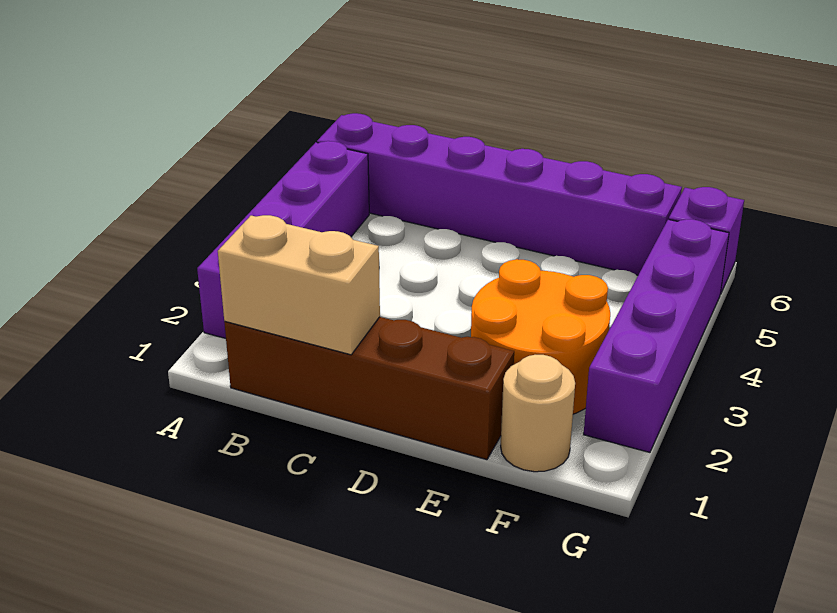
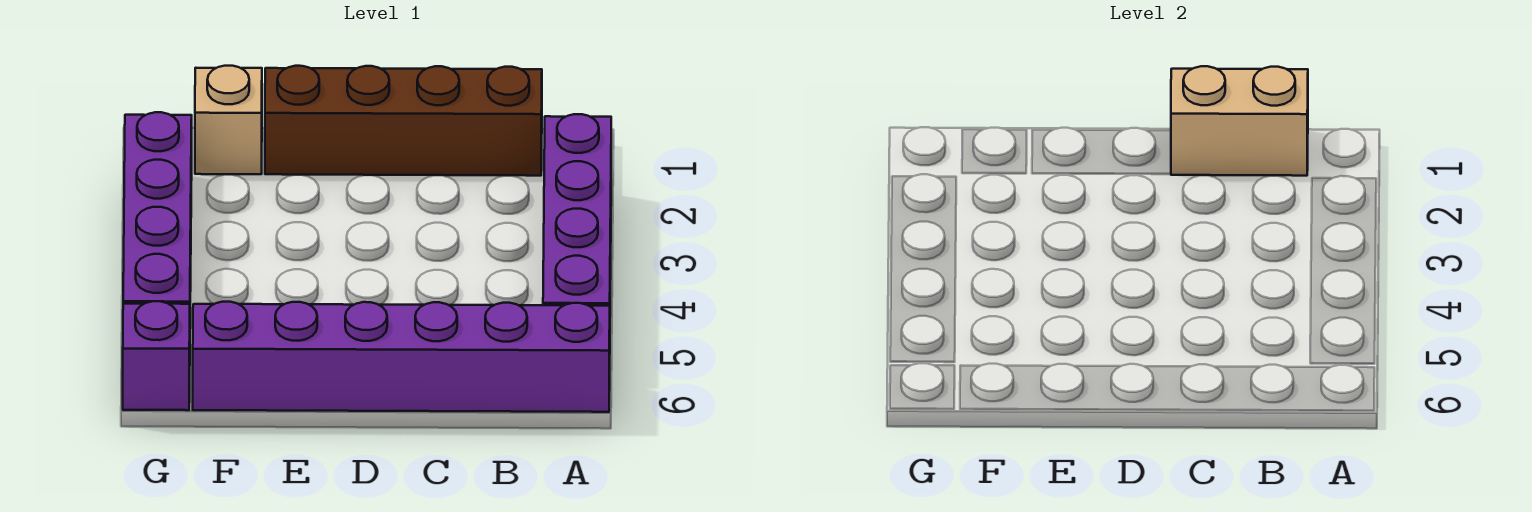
orange round brick E2:F3 level 1 -> none
tan round brick F1 level 1 -> tan brick F1 level 1

